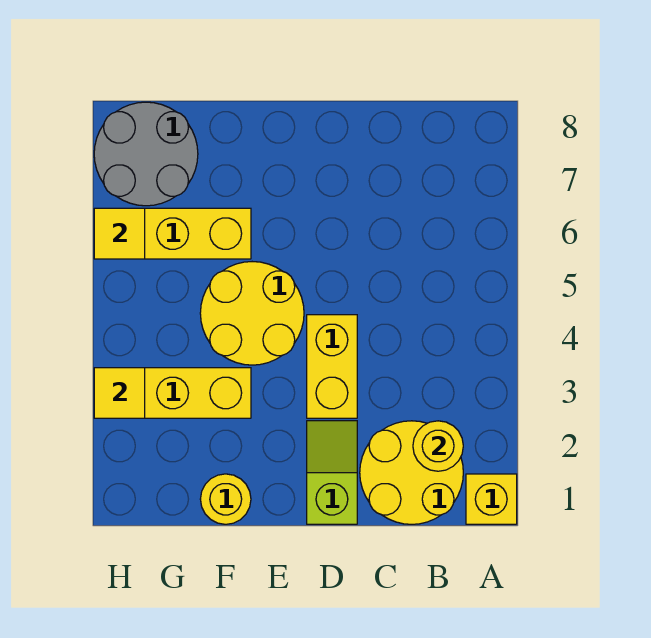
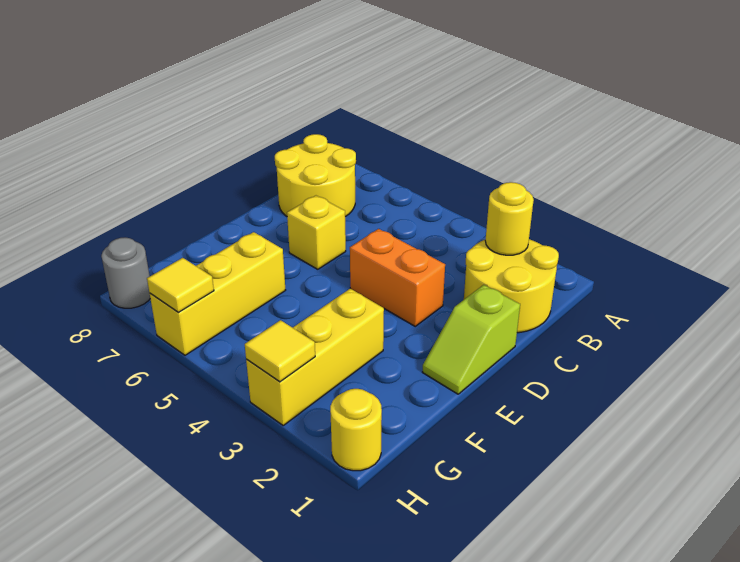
yellow brick A1 level 1 -> yellow brick D6 level 1
lime slope D1:D2 level 1 top 1 -> lime slope D1:E1 level 1 top D
yellow brick D3:D4 level 1 -> orange brick D3:D4 level 1
yellow round brick E4:F5 level 1 -> yellow round brick B7:C8 level 1
yellow round brick F1 level 1 -> yellow round brick H1 level 1
grey round brick G7:H8 level 1 -> grey round brick H8 level 1

